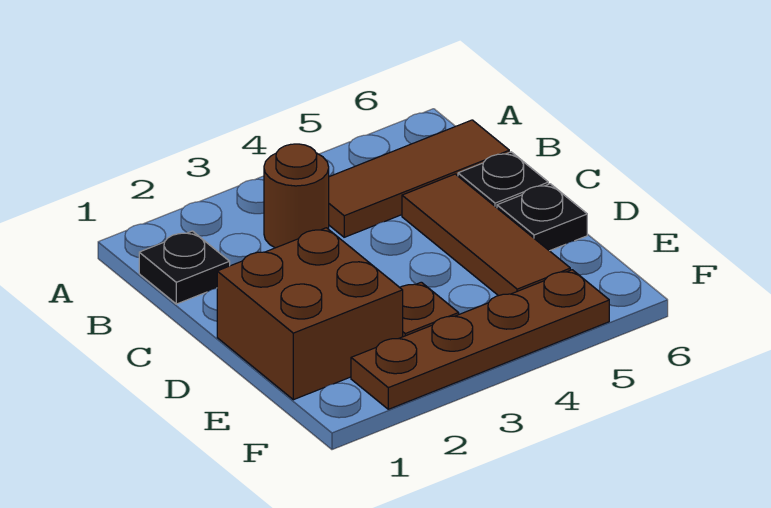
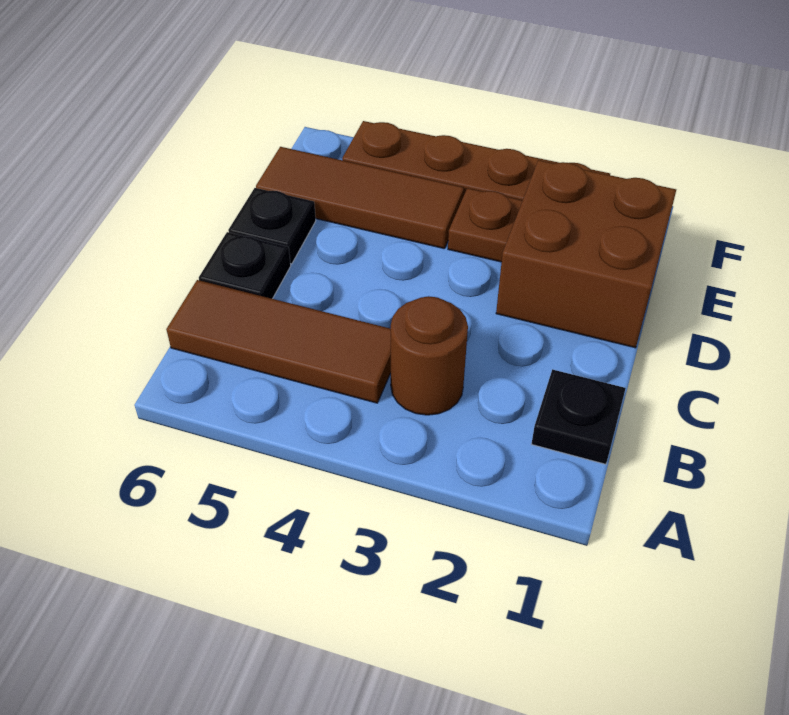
brown tile C5:E5 level 1 -> brown tile E4:E6 level 1

